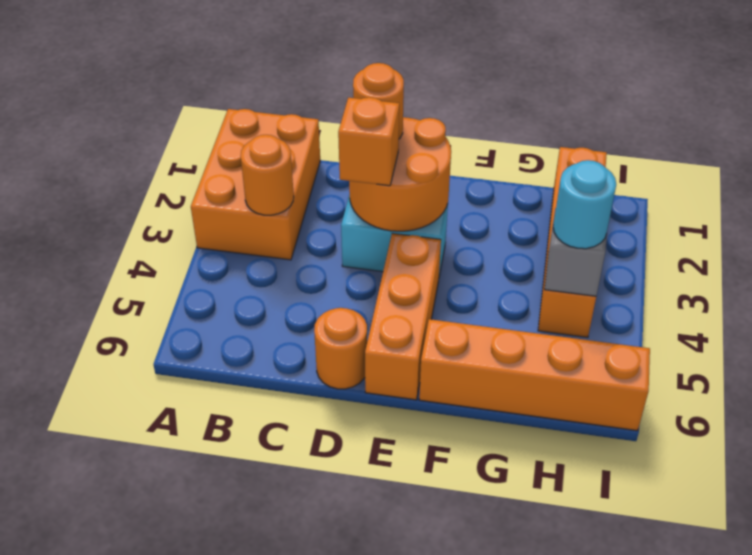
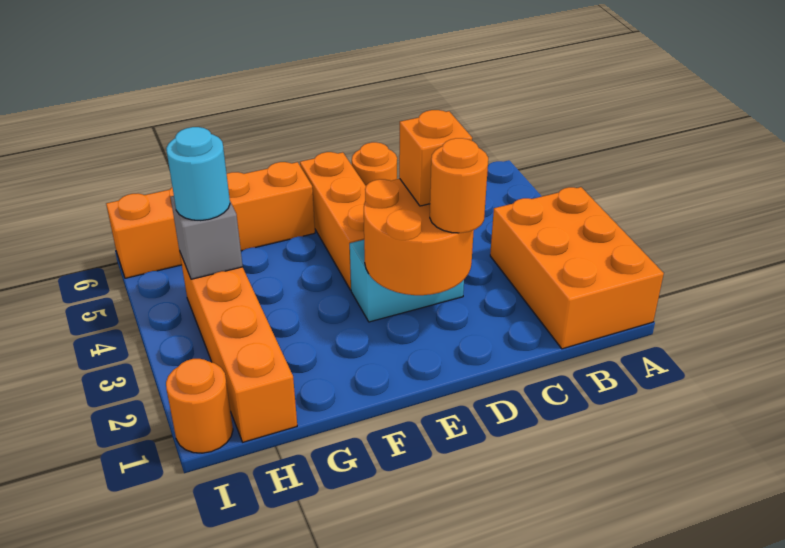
orange round brick B3 level 2 -> orange round brick I1 level 1

